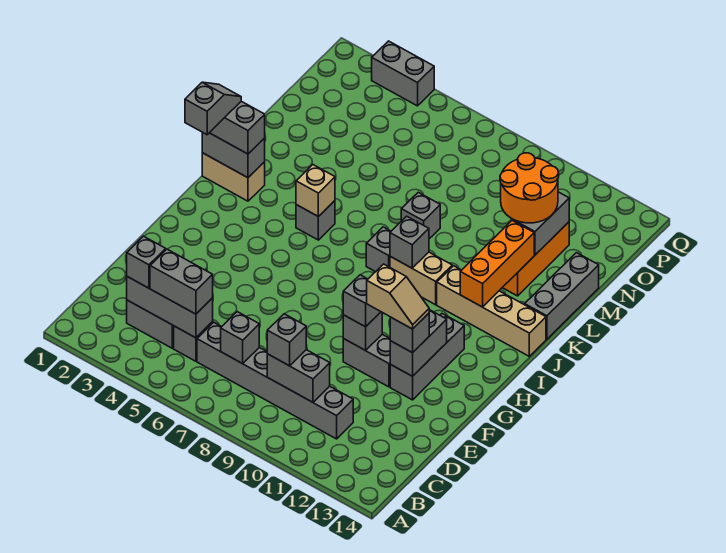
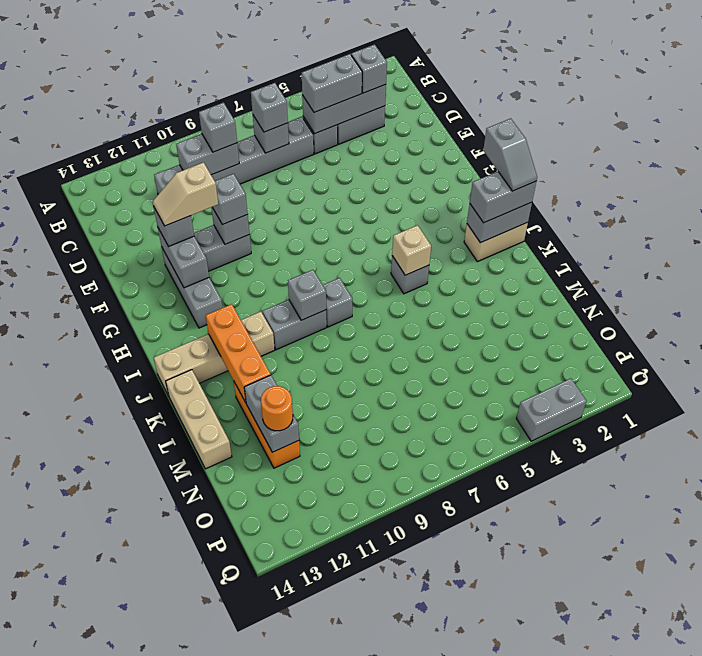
tan brick J9:J10 level 1 -> grey brick J9:J10 level 1
grey brick K14:M14 level 1 -> tan brick K14:M14 level 1
grey brick L8 level 1 -> grey brick C7 level 3
orange round brick M11:N12 level 3 -> orange round brick N12 level 3

